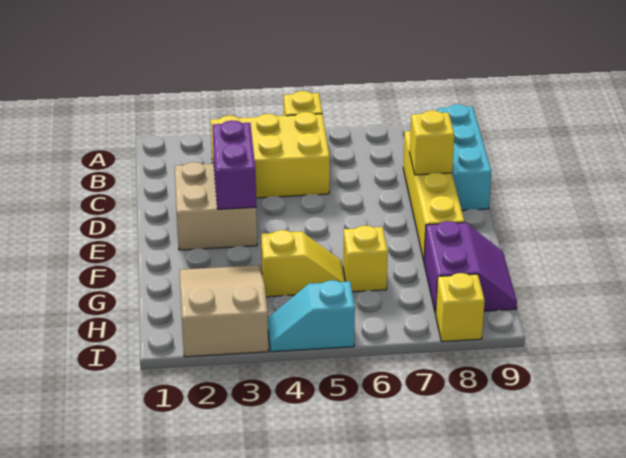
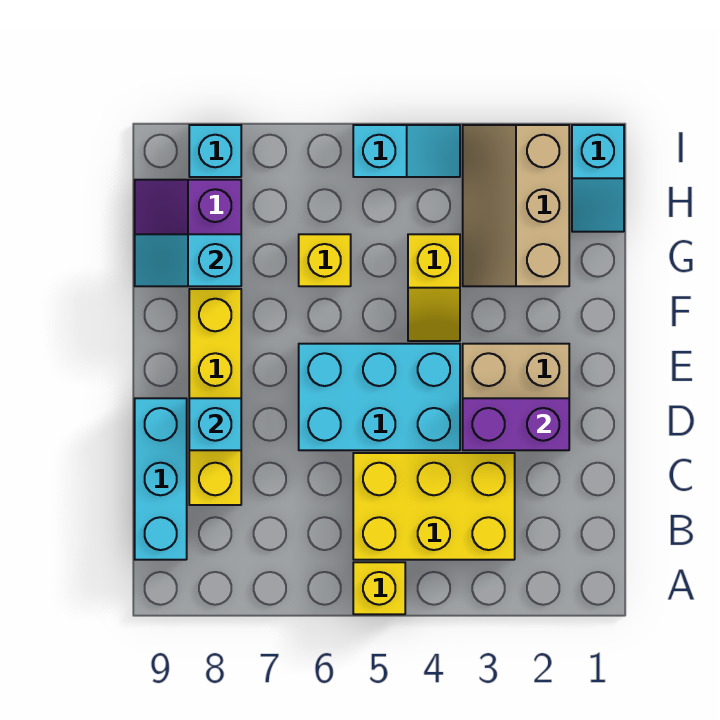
purple brick D3:E3 level 2 -> purple brick D2:D3 level 2
none -> cyan brick D4:E6 level 1
yellow brick D8 level 2 -> cyan brick D8 level 2
tan slope G2:I3 level 1 top I -> tan slope G2:I3 level 1 top 2
yellow slope G4:G5 level 1 top 4 -> yellow slope F4:G4 level 1 top G
none -> cyan slope G8:G9 level 2 top 8
none -> cyan slope H1:I1 level 1 top I
yellow brick I8 level 1 -> cyan brick I8 level 1

